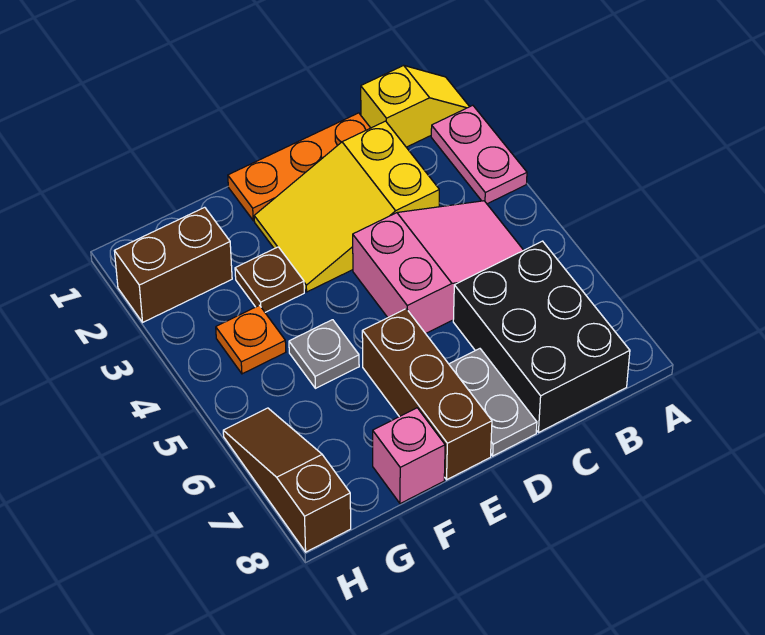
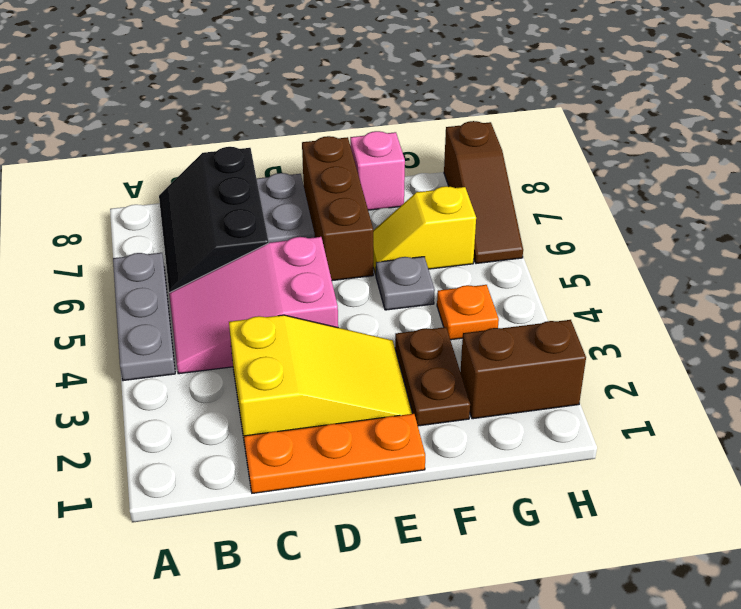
yellow slope A1:B1 level 1 top B -> yellow slope F6:G6 level 1 top G
pink plate A2:A3 level 1 -> none
none -> grey plate A4:A6 level 1
black brick B6:C8 level 1 -> black slope B6:C8 level 1 top C
brown plate F3 level 1 -> brown plate F2:F3 level 1

